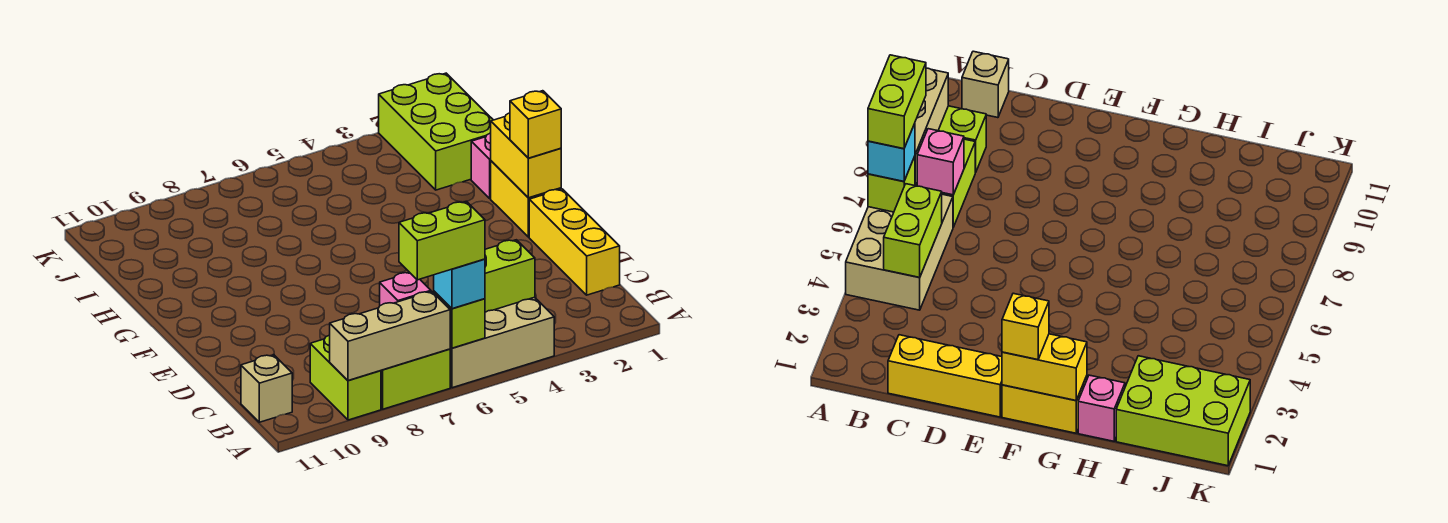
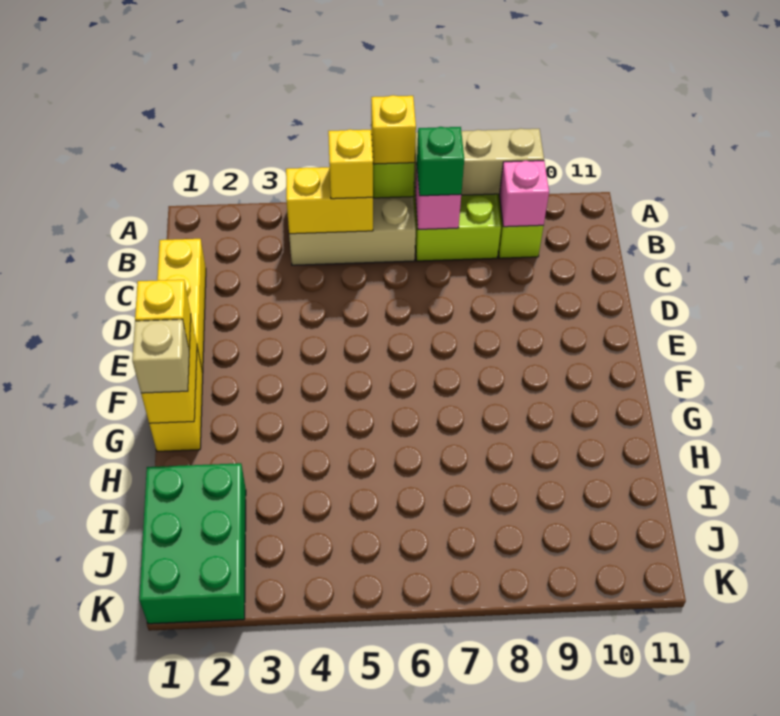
cyan brick A6 level 3 -> yellow brick A6 level 3
lime brick A6:A7 level 4 -> none
lime brick B4:B5 level 2 -> yellow brick B4:B5 level 2
none -> yellow brick B5 level 3
none -> green brick B7 level 3
tan brick B11 level 1 -> tan brick G1 level 3
pink brick H1 level 1 -> pink brick B9 level 2
lime brick I1:K2 level 1 -> green brick I1:K2 level 1

